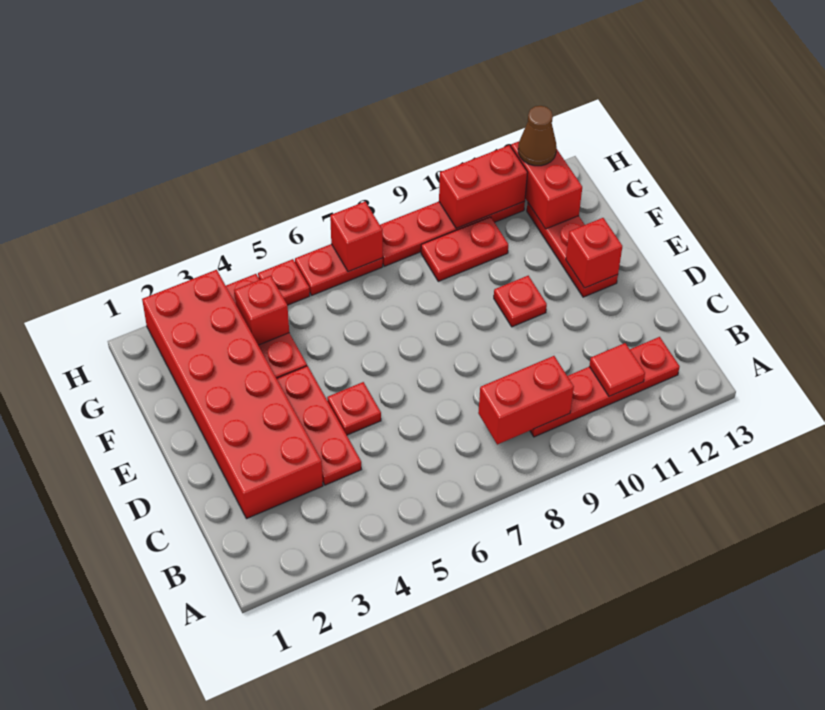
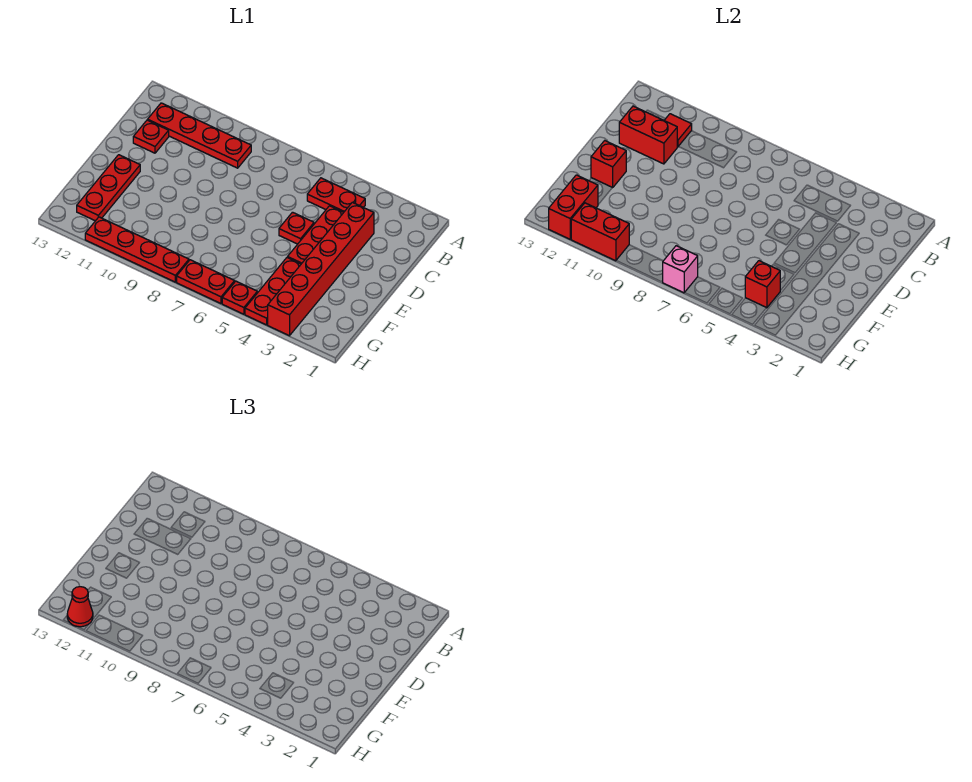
red brick B8:B9 level 2 -> red brick C11:C12 level 2
red brick C2:H3 level 1 -> red brick C3:H3 level 1
red plate E10 level 1 -> red plate C12 level 1
red plate G9:G10 level 1 -> red plate B4:B5 level 1
red brick H7 level 2 -> pink brick H7 level 2
brown cone H12 level 3 -> red cone H12 level 3

